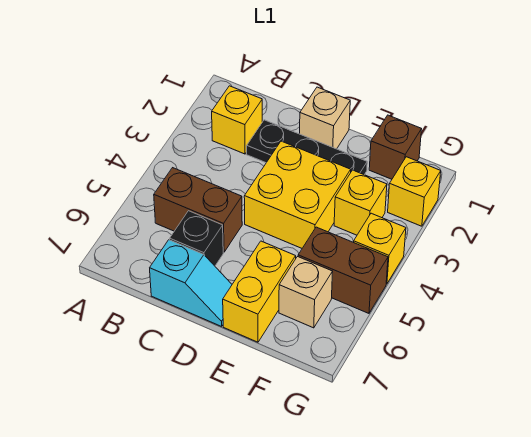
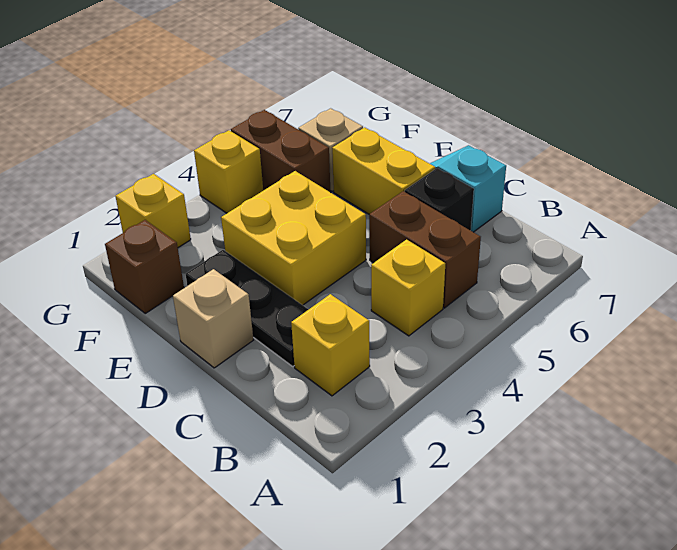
yellow brick E6:E7 level 1 -> yellow brick D6:E6 level 1
yellow brick F3 level 1 -> yellow brick B4 level 1

